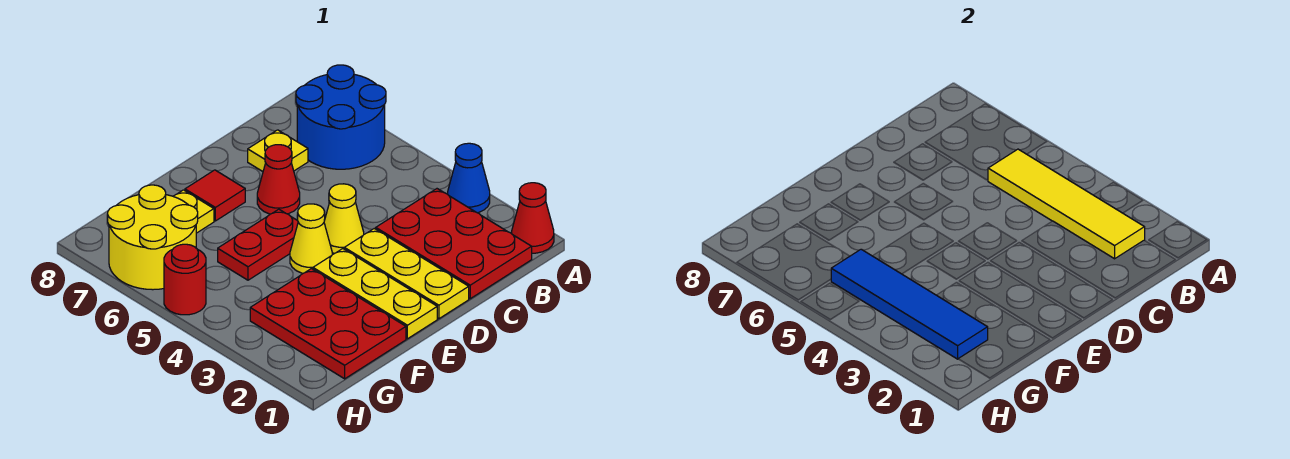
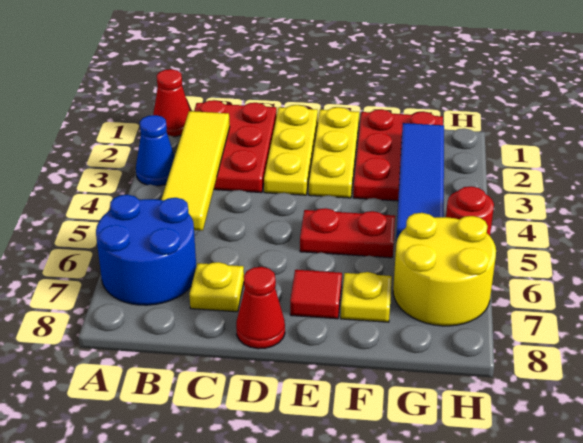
yellow cone D4 level 1 -> none
red cone D6 level 1 -> red cone D8 level 1
yellow cone E4 level 1 -> none

